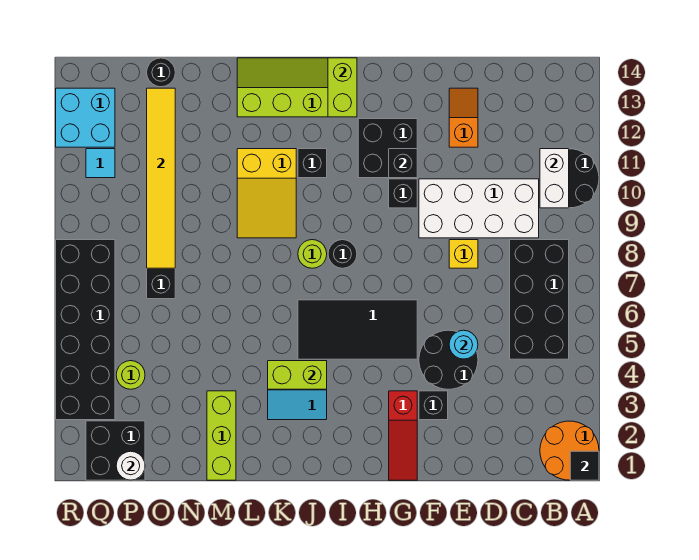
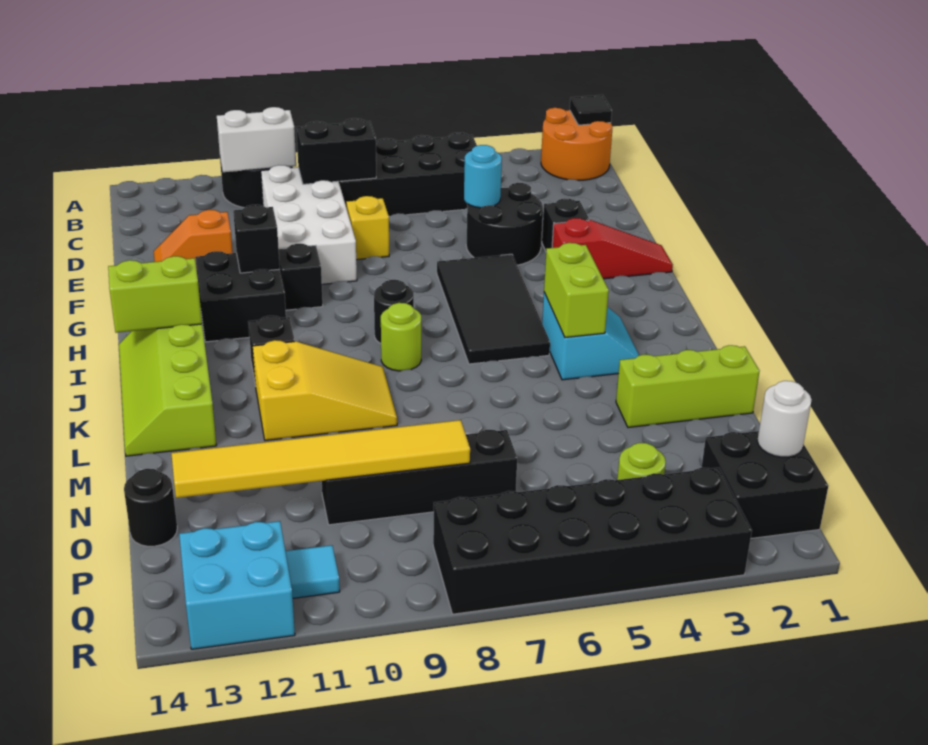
none -> black brick C8:C9 level 2

